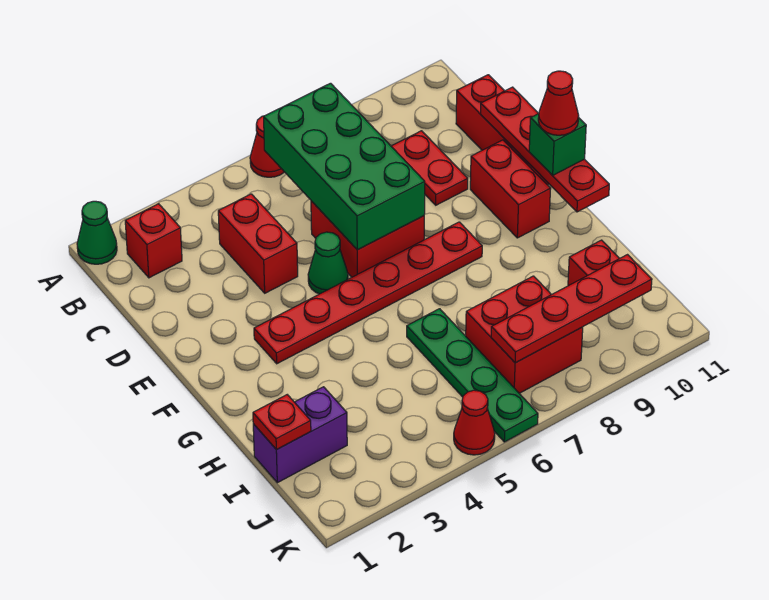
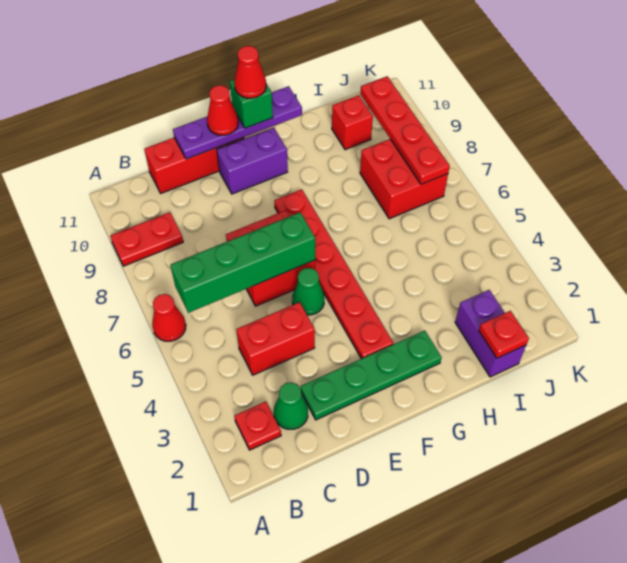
green cone A1 level 1 -> green cone C2 level 1
red brick B2 level 1 -> red plate B2 level 1
green brick B6:E7 level 2 -> green brick B6:E6 level 2
red plate C9:D9 level 1 -> red plate A9:B9 level 1
red plate D11:G11 level 2 -> purple plate D11:G11 level 2
red brick E10:F10 level 1 -> purple brick E10:F10 level 1
green plate H6:K6 level 1 -> green plate D2:G2 level 1
red cone K5 level 1 -> red cone E11 level 3

